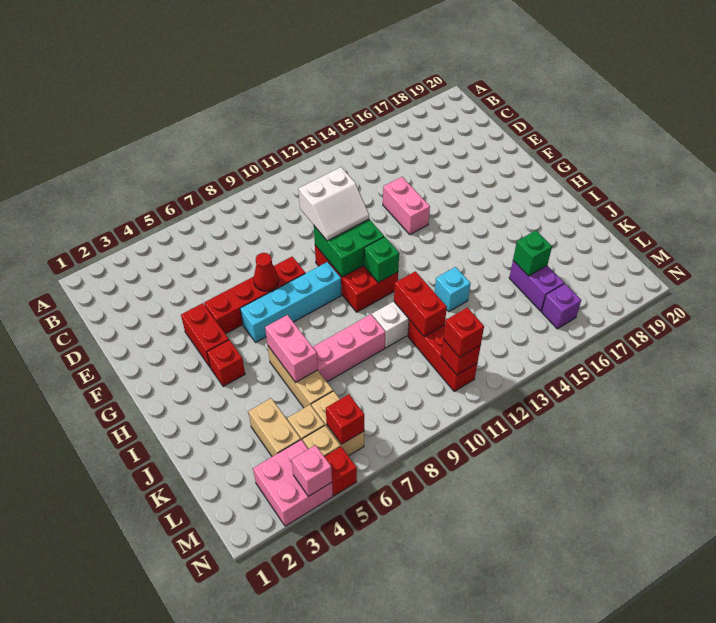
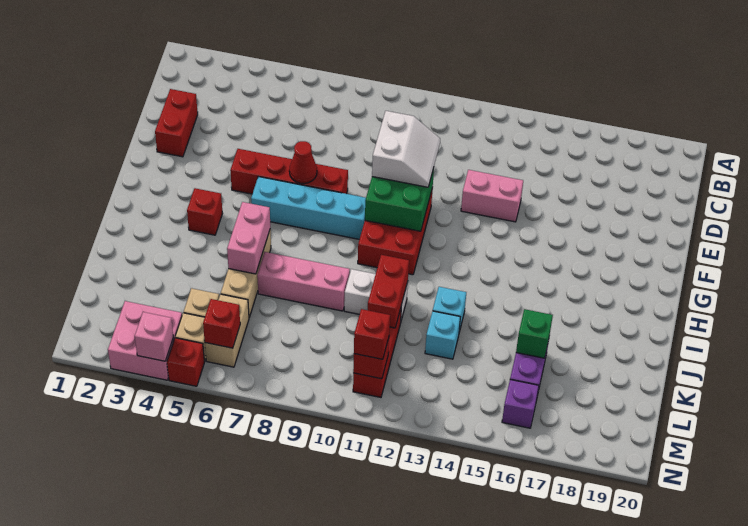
white slope E10:F11 level 3 top E -> white slope E10:F11 level 3 top 10
pink brick E14:F14 level 1 -> pink brick E13:E14 level 1
red brick F4:G4 level 1 -> red brick D2:E2 level 1
green brick H11 level 2 -> none
tan brick K4:L4 level 1 -> none
none -> cyan brick K13 level 1

